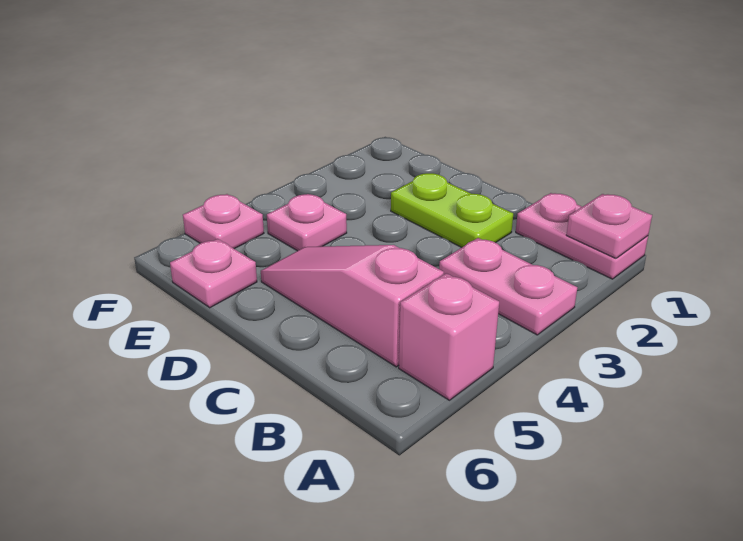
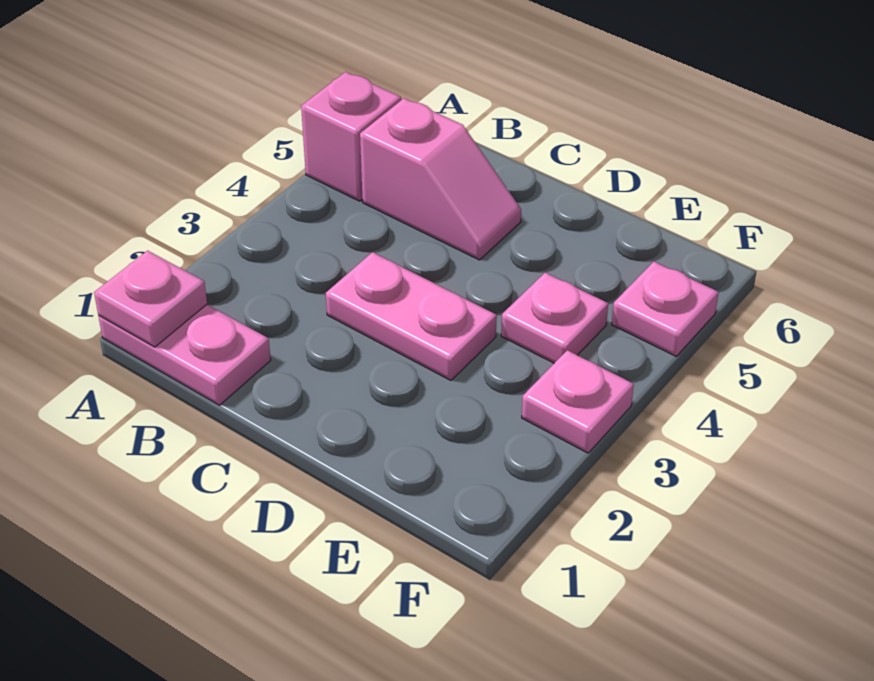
pink plate A3:B3 level 1 -> pink plate C3:D3 level 1
pink slope B5:D5 level 1 top B -> pink slope B5:C5 level 1 top B
lime plate C2:D2 level 1 -> none
pink plate E6 level 1 -> pink plate F3 level 1

